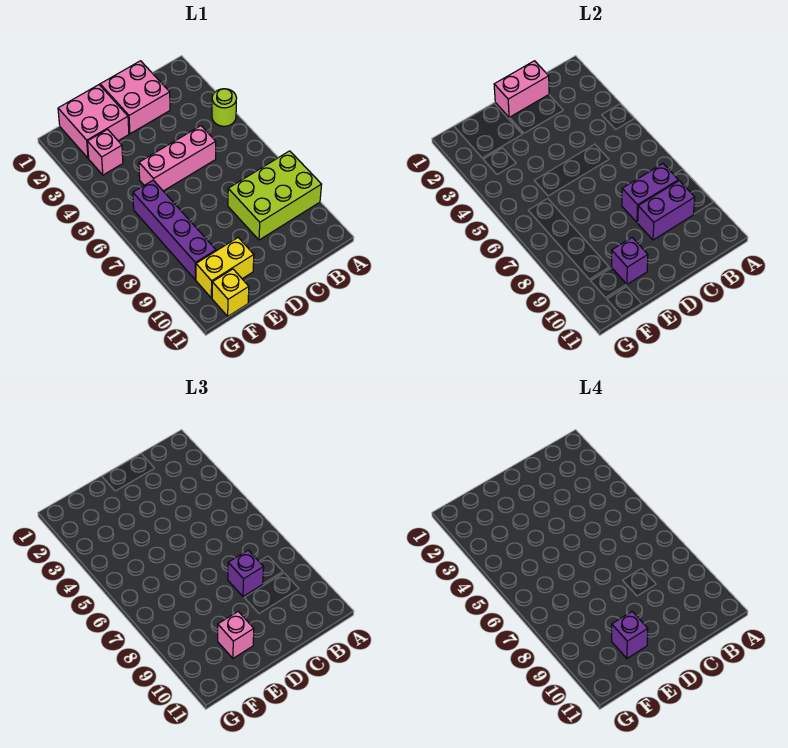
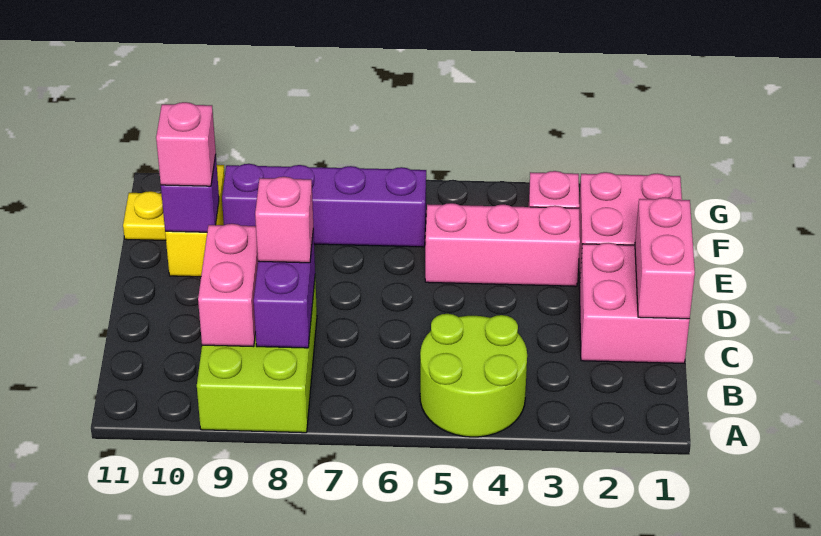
lime round brick A4 level 1 -> lime round brick A4:B5 level 1
purple brick B9:C9 level 2 -> pink brick B9:C9 level 2
pink brick C5:E5 level 1 -> pink brick E3:E5 level 1
purple brick C8 level 3 -> pink brick C8 level 3
purple brick E10 level 4 -> none
yellow brick F11 level 1 -> yellow plate F11 level 1

